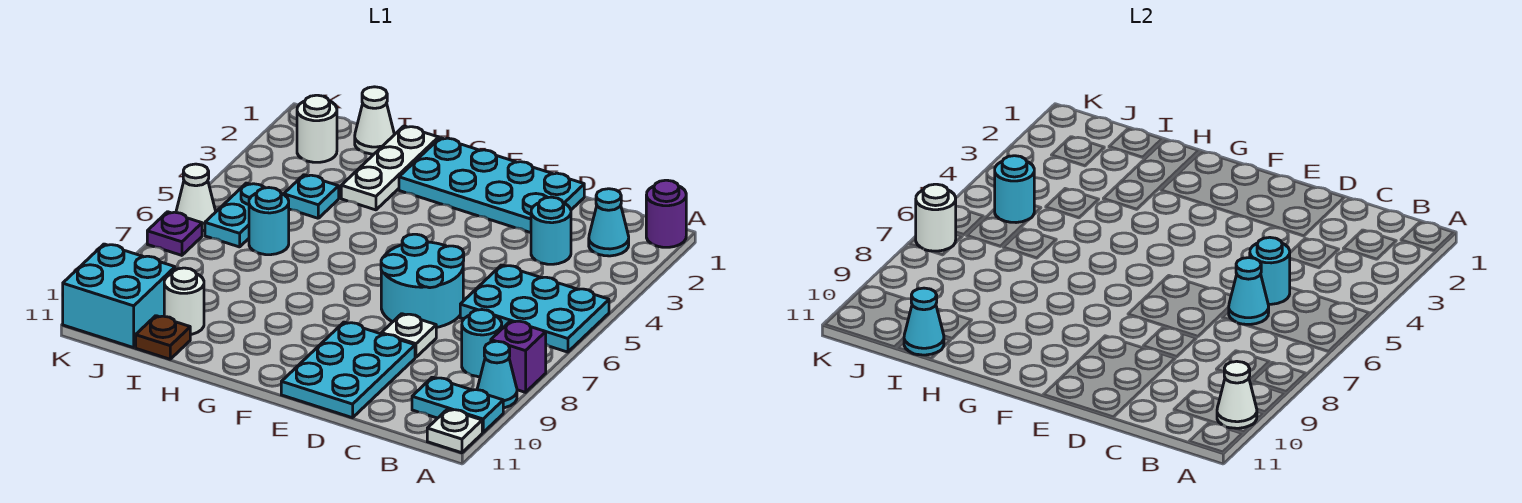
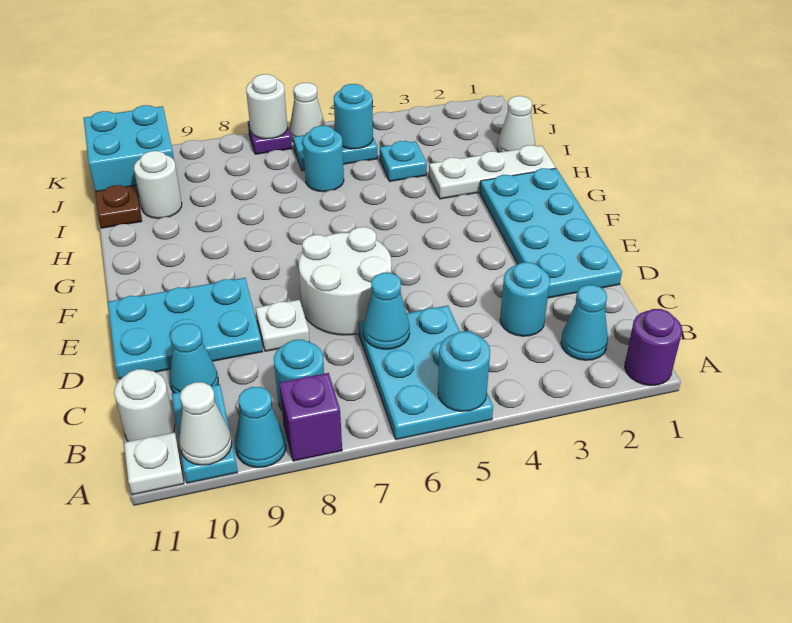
cyan round brick C5 level 2 -> cyan round brick A5 level 2
cyan round brick D6:E7 level 1 -> white round brick D6:E7 level 1
cyan cone I11 level 2 -> cyan cone C10 level 1
white round brick J2 level 1 -> white round brick B11 level 1

